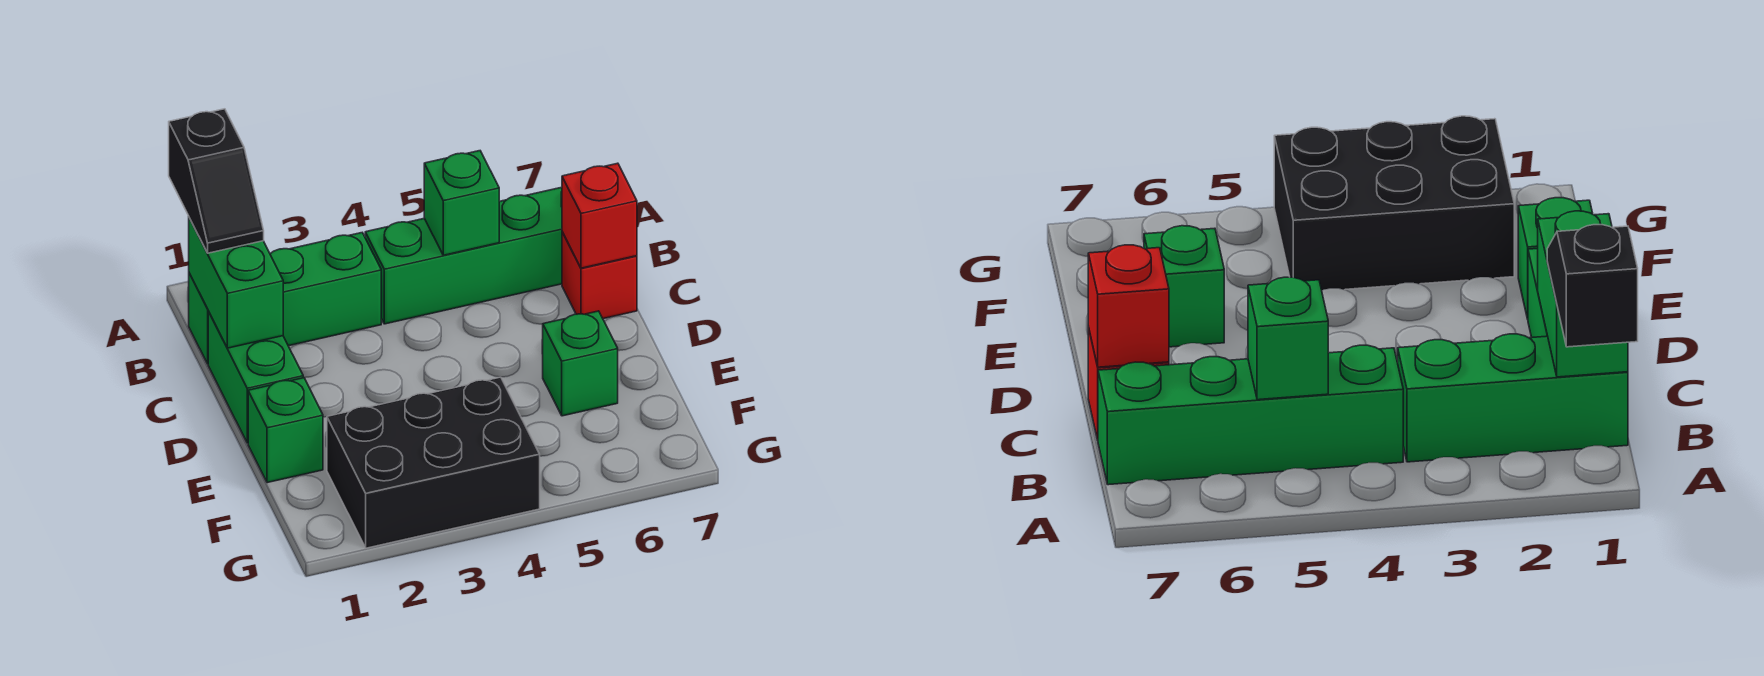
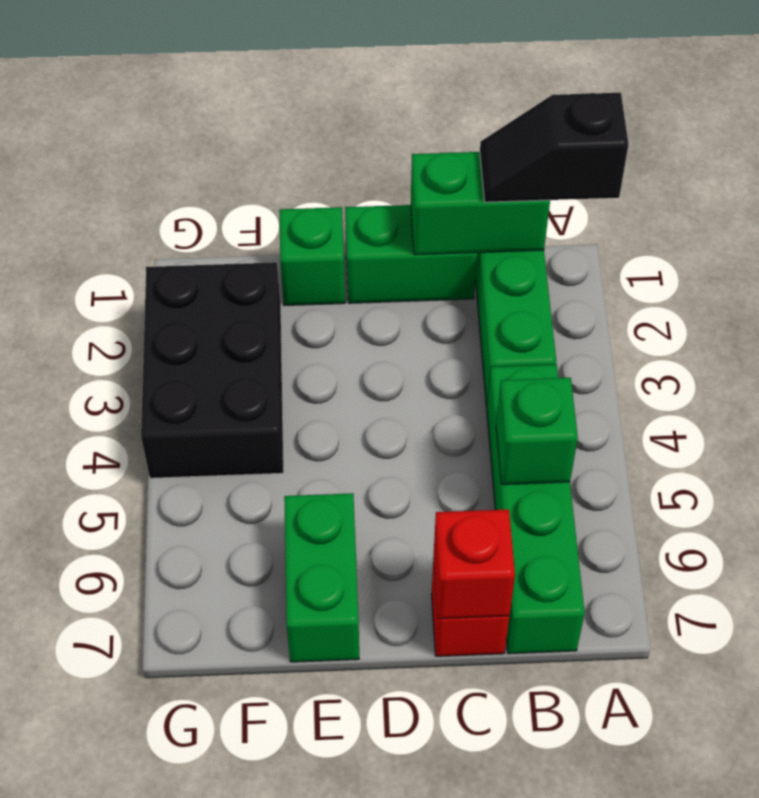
green brick E6 level 1 -> green brick E6:E7 level 1

